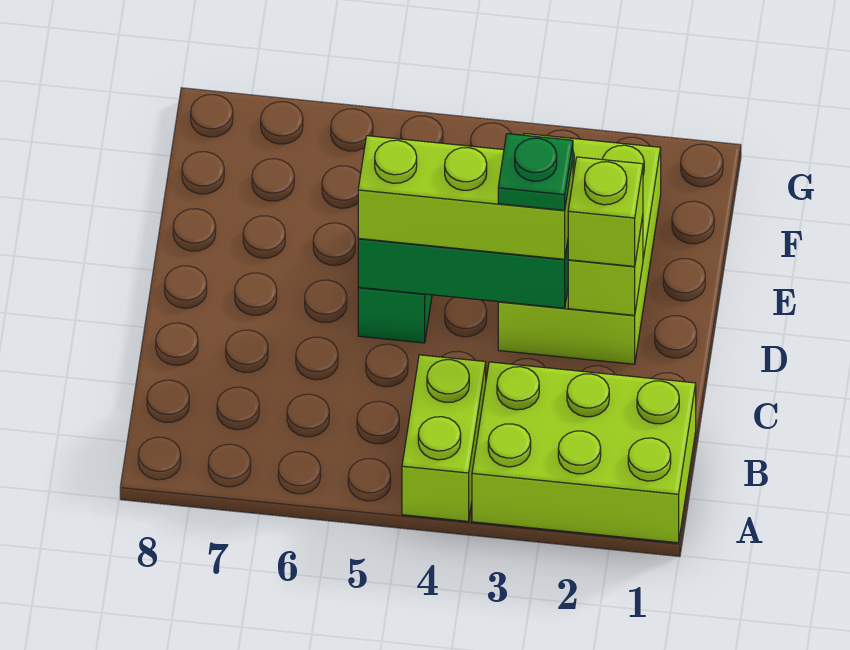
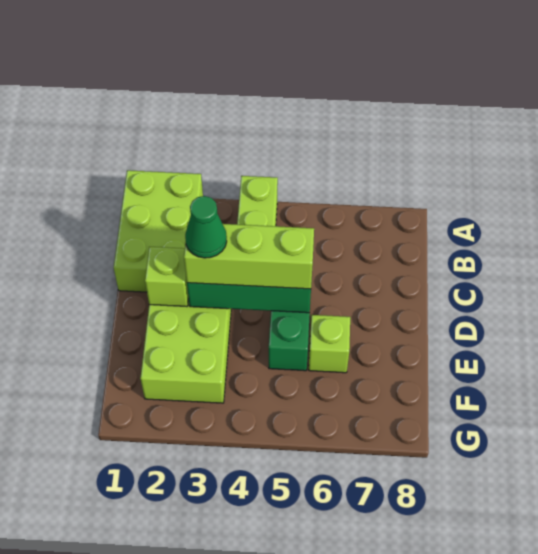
lime brick A1:B3 level 1 -> lime brick A1:C2 level 1
lime brick D2 level 3 -> lime brick E6 level 1
green plate D3 level 4 -> green cone D3 level 4

